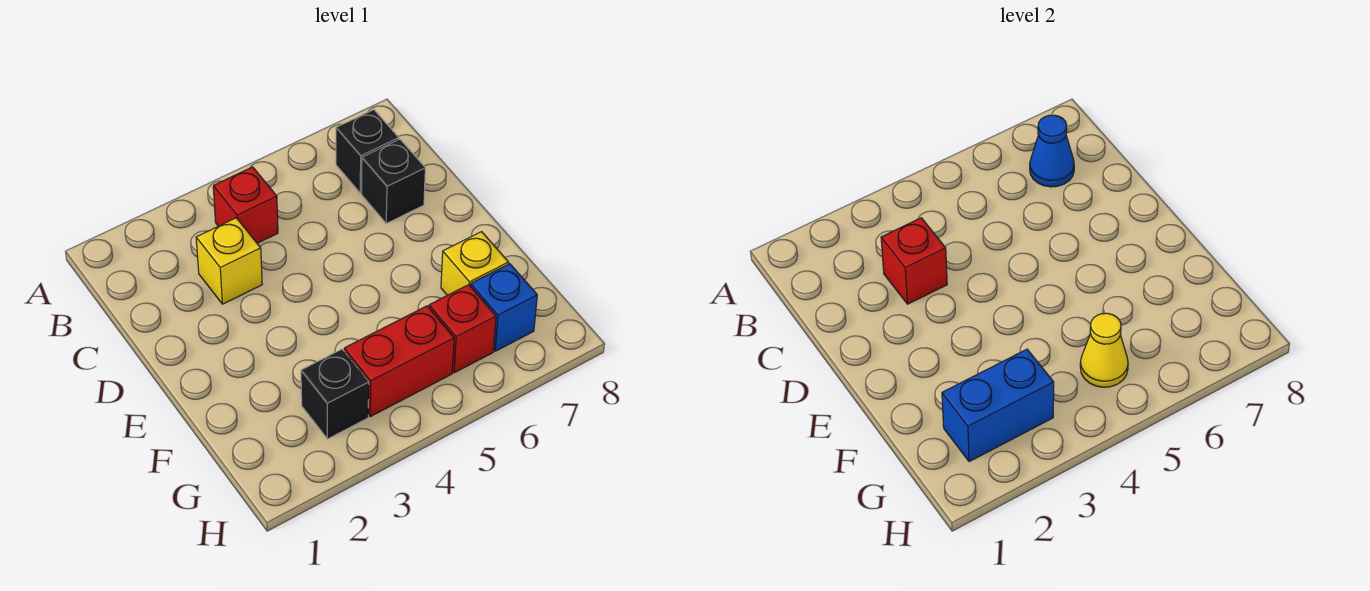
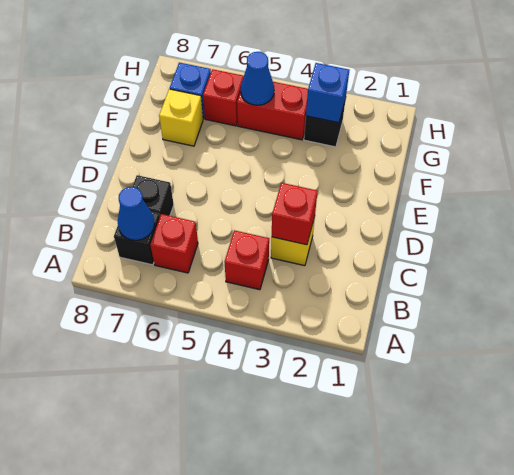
none -> red brick B6 level 1
blue brick G2:G3 level 2 -> blue brick G3 level 2
yellow cone G5 level 2 -> blue cone G5 level 2

